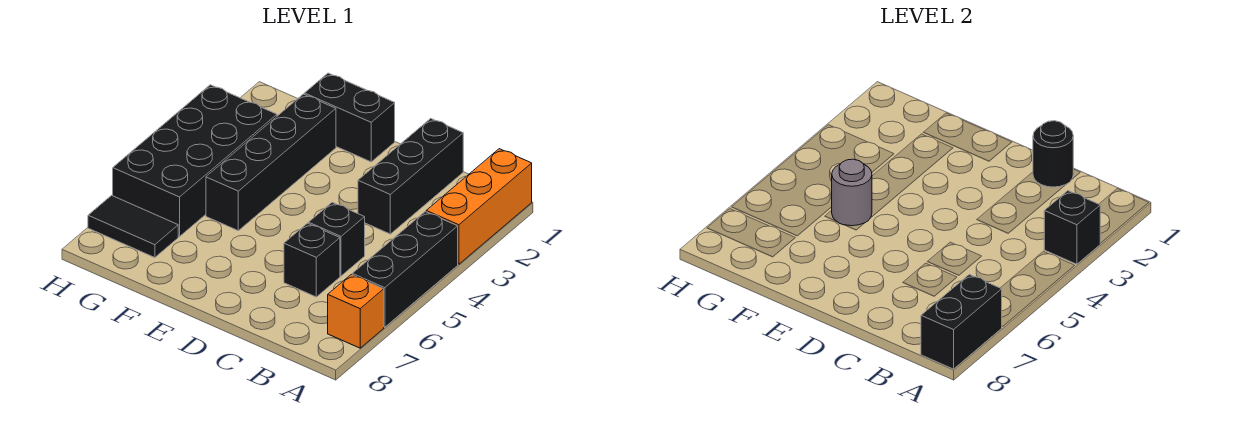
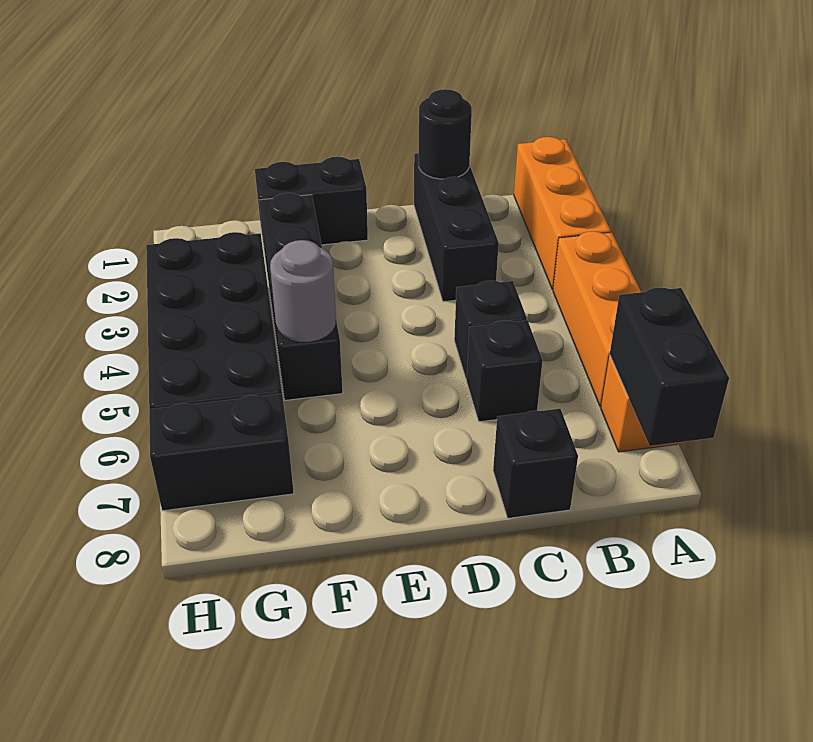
black brick A3 level 2 -> black brick C8 level 1
black brick A4:A6 level 1 -> orange brick A4:A6 level 1
black tile G7:H7 level 1 -> black brick G7:H7 level 1

